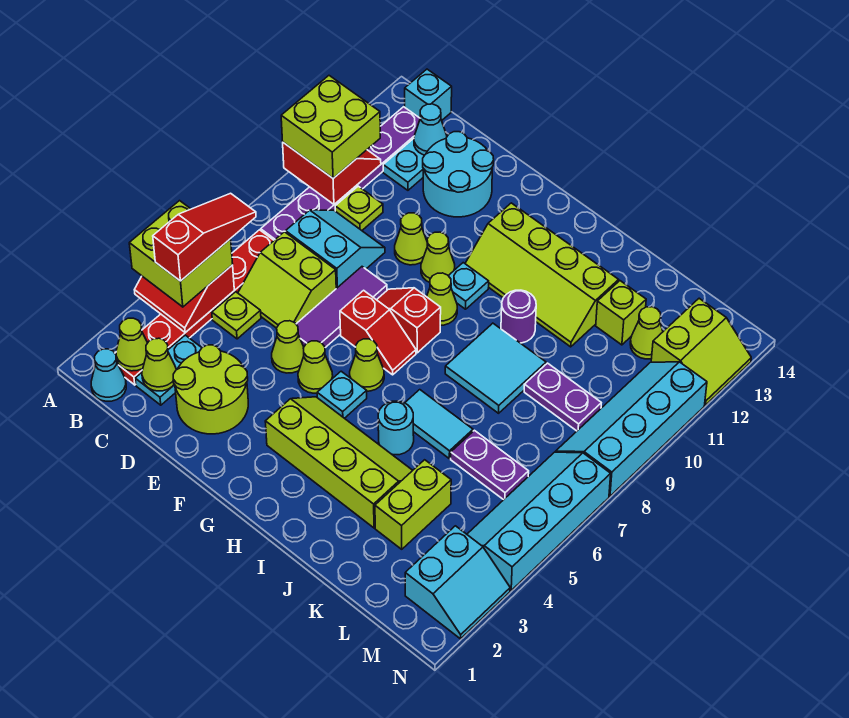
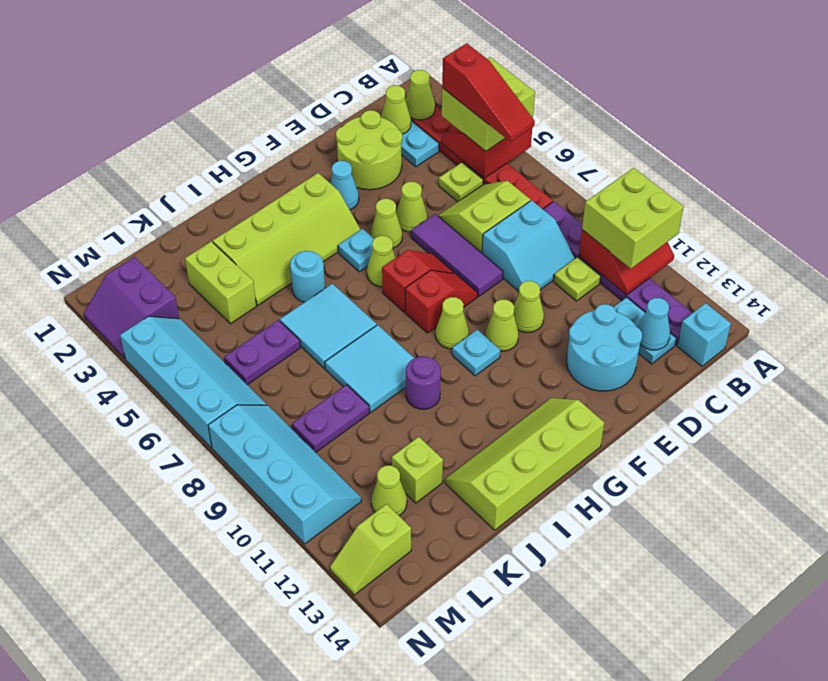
cyan cone B1 level 1 -> cyan cone F3 level 1
red slope F7:G7 level 1 top F -> red slope F7:G7 level 1 top G
lime slope G11:J12 level 1 top 12 -> lime slope G13:J14 level 1 top 14
cyan tile I6:J6 level 1 -> cyan tile I6:J7 level 1
cyan slope M2:N3 level 1 top M -> purple slope M2:N3 level 1 top M
lime slope M12:N13 level 1 top M -> lime slope M13:N13 level 1 top M

